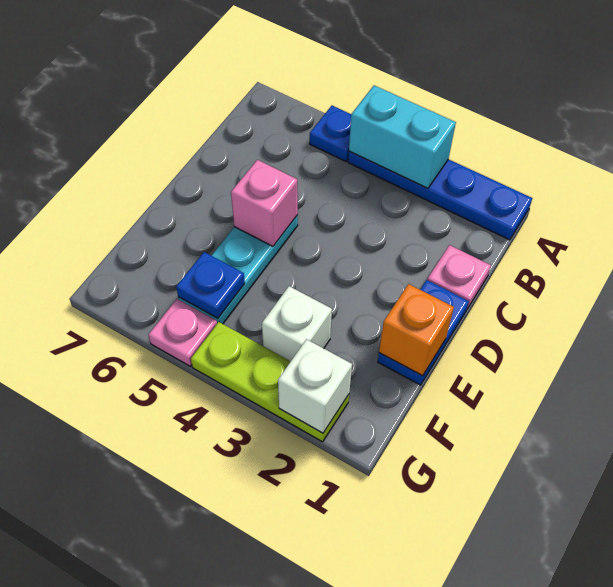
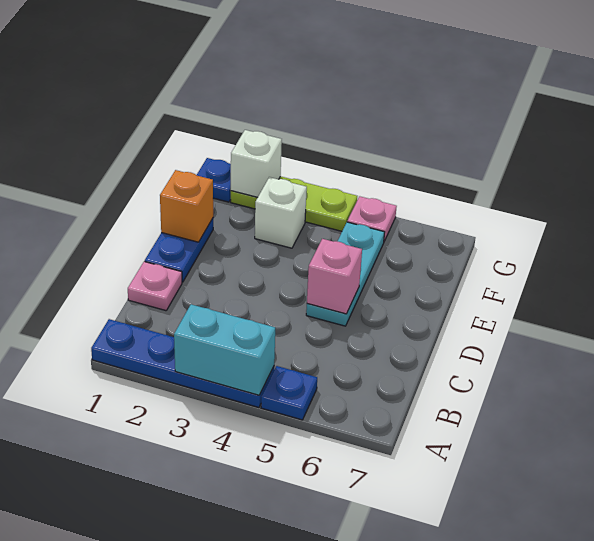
blue plate F5 level 2 -> blue plate G1 level 1

